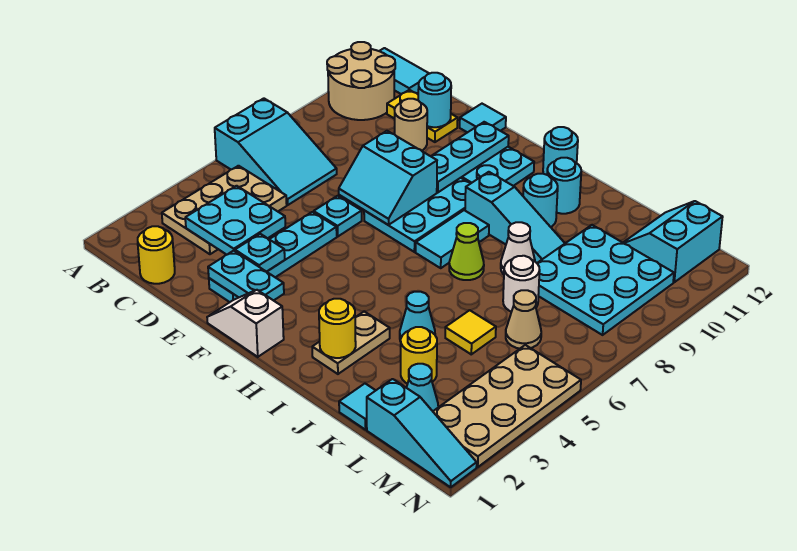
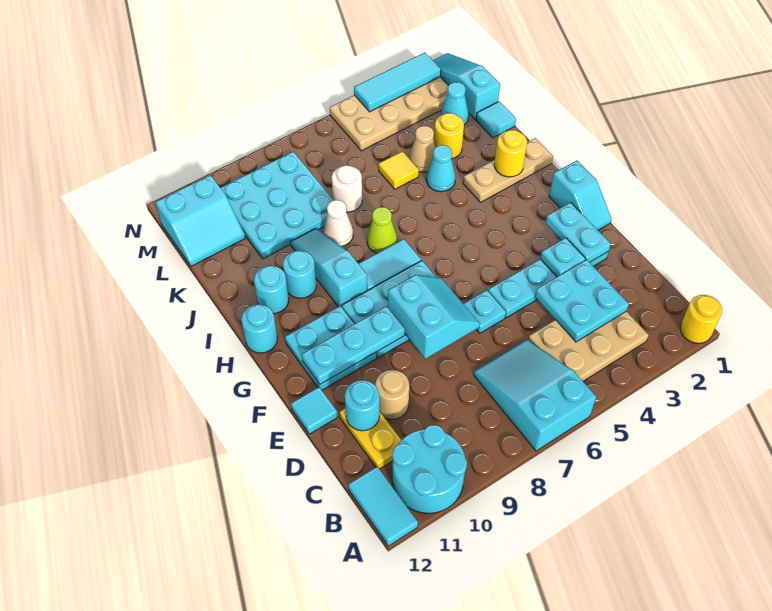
tan round brick A10:B11 level 1 -> cyan round brick A10:B11 level 1
yellow round brick C1 level 1 -> yellow round brick A1 level 1
white slope F1:G1 level 1 top G -> cyan slope F1:G1 level 1 top G
tan plate I2:I3 level 1 -> tan plate I1:I3 level 1
tan cone L6 level 1 -> tan cone K4 level 1
none -> cyan tile N2:N4 level 2

